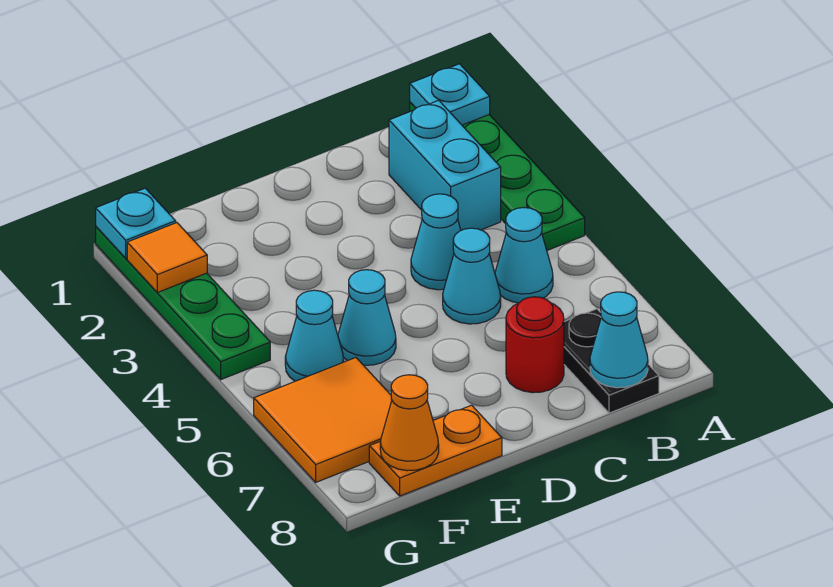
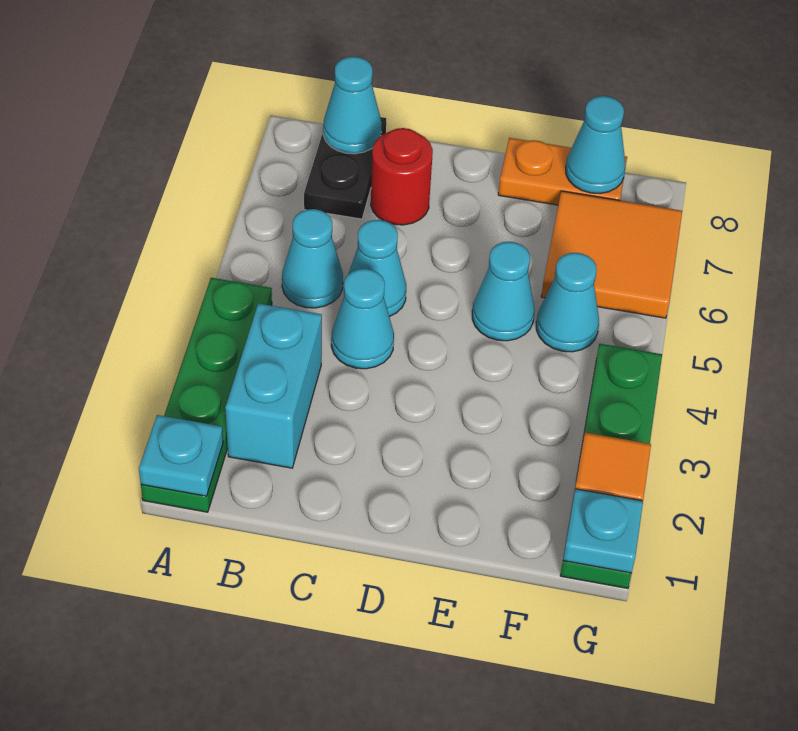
orange cone F8 level 2 -> cyan cone F8 level 2

